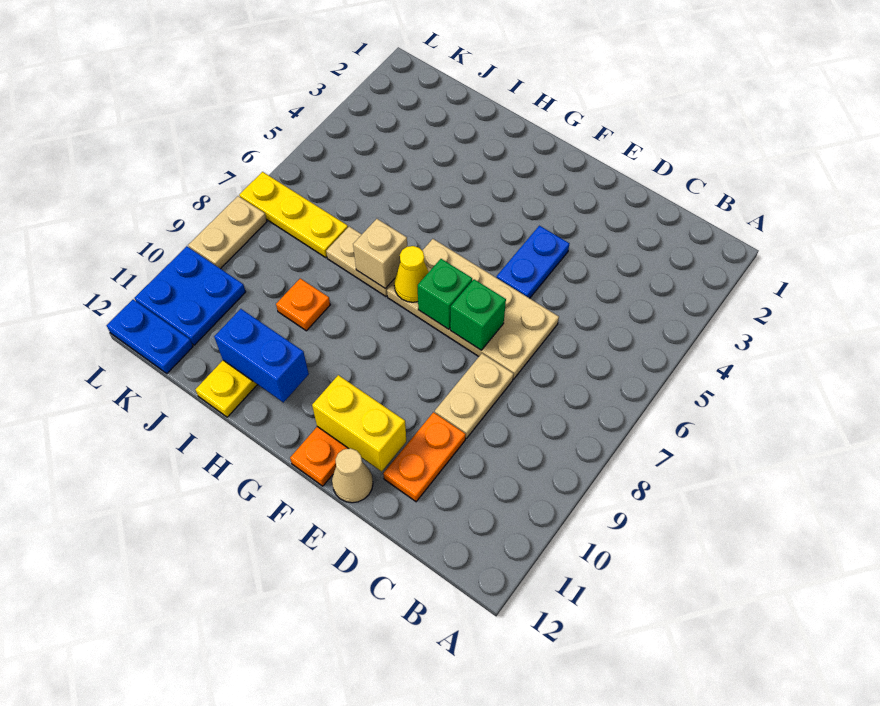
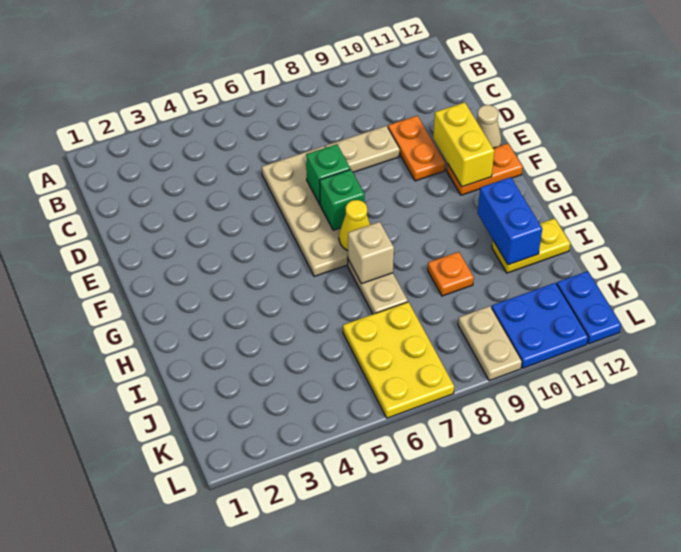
orange plate D10:D11 level 1 -> orange plate D10:E10 level 1
blue plate E4:E5 level 1 -> none
yellow plate J7:L7 level 1 -> yellow plate J6:L7 level 1
tan plate L8:L9 level 1 -> tan plate K9:L9 level 1

